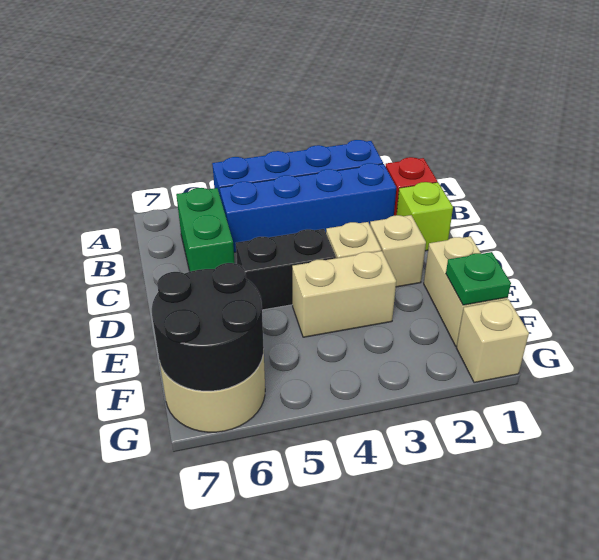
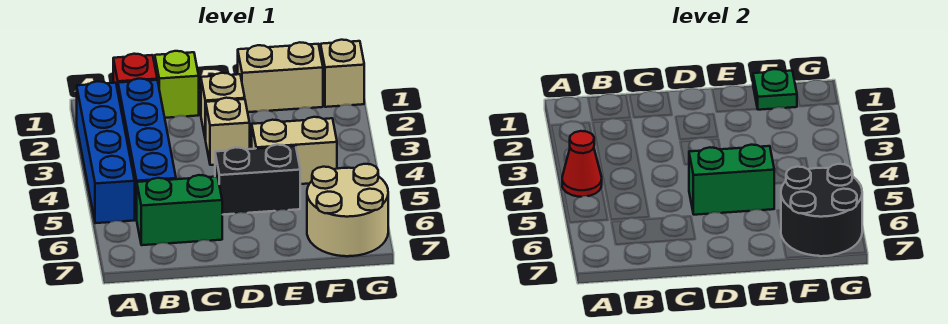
none -> red cone A4 level 2
black brick D4:D5 level 1 -> black brick D5:E5 level 1
none -> green brick D5:E5 level 2
tan brick E3:E4 level 1 -> tan brick E4:F4 level 1

